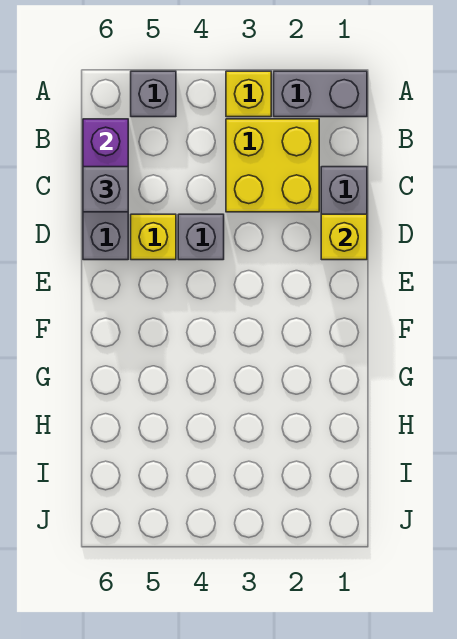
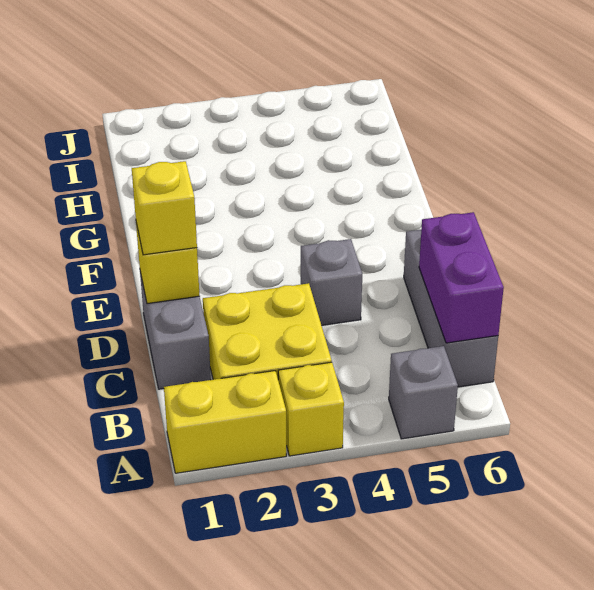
grey brick A1:A2 level 1 -> yellow brick A1:A2 level 1
grey brick C6 level 3 -> none
yellow brick D5 level 1 -> yellow brick D1 level 3

